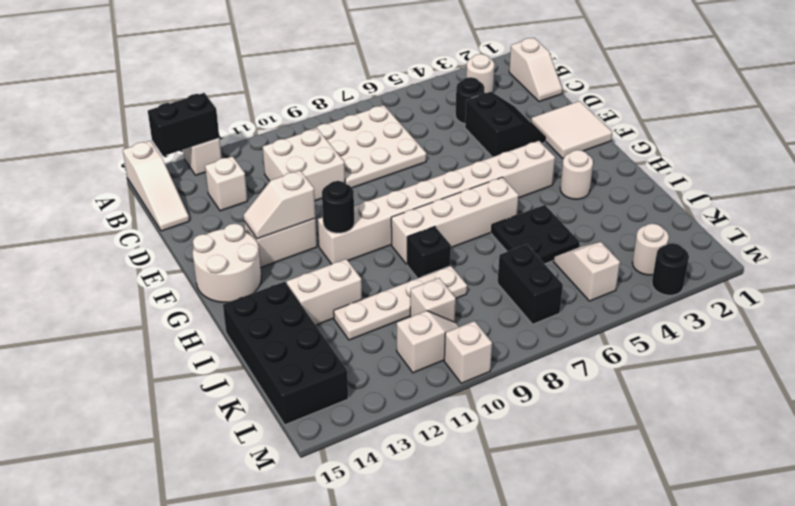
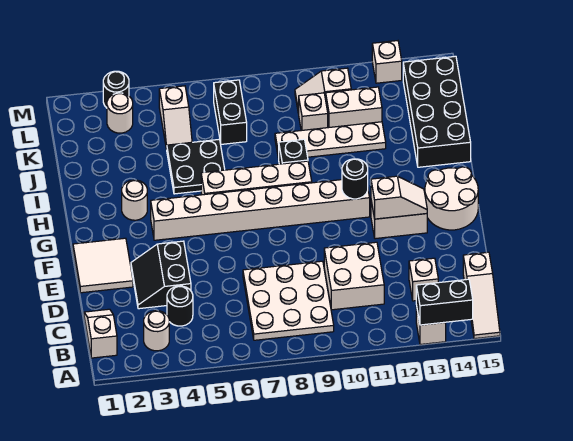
white slope A15:C15 level 1 top A -> white slope A15:C15 level 1 top C
white brick I12:I13 level 1 -> white brick K11:K12 level 1
white brick M10 level 1 -> white brick M13 level 1

